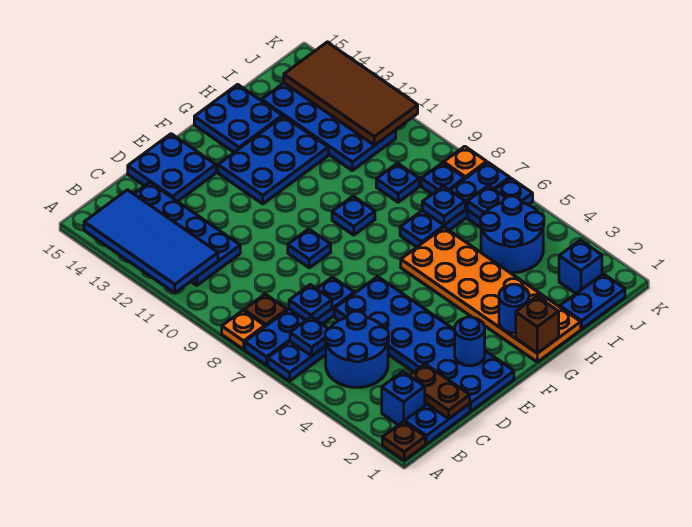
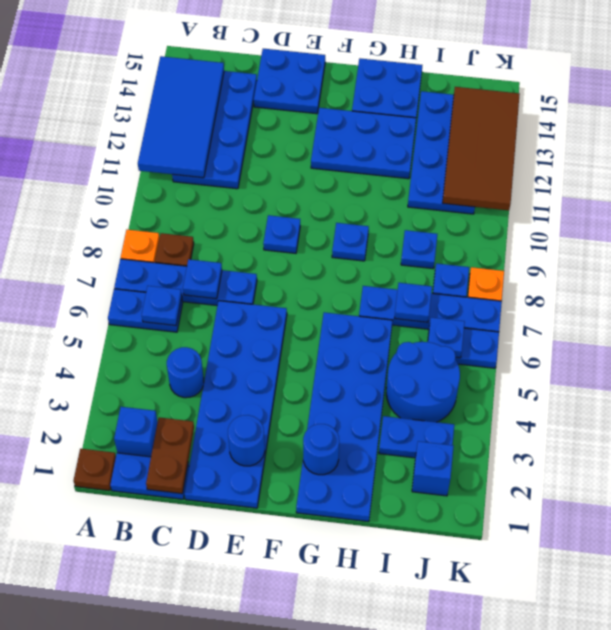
blue round brick B4:C5 level 1 -> blue round brick C4 level 1
orange plate G1:H6 level 1 -> blue plate G1:H6 level 1
brown brick G1 level 2 -> none
blue plate I1:J1 level 1 -> blue plate I3:J3 level 1

